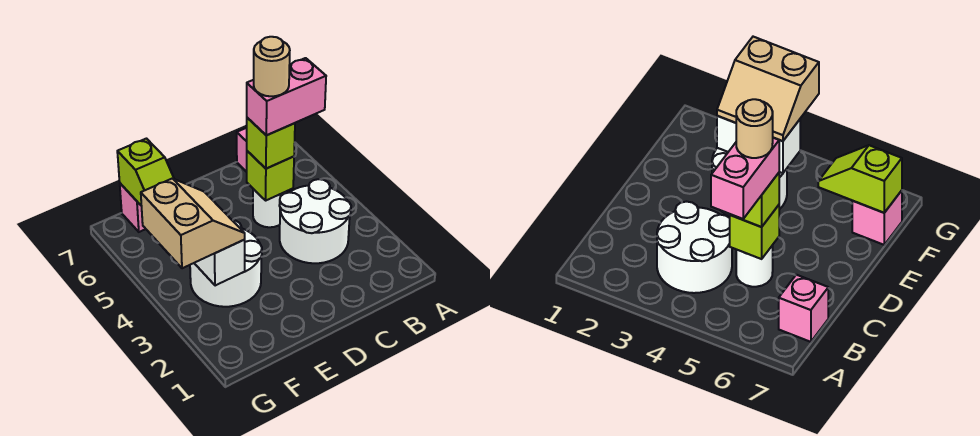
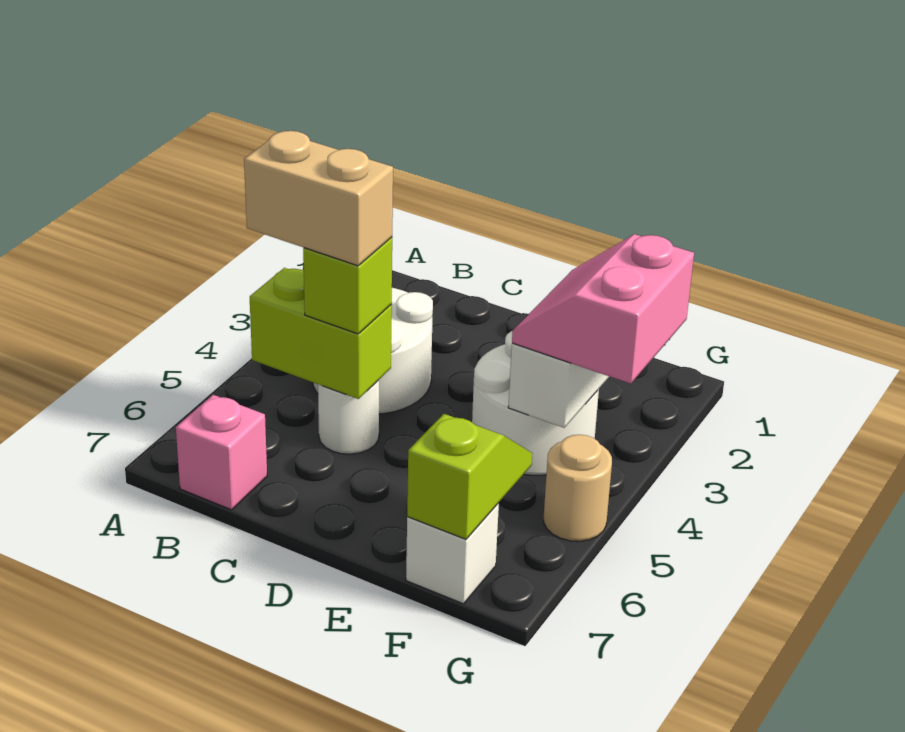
pink brick B5:C5 level 4 -> tan brick B5:C5 level 4
lime brick C5 level 2 -> lime brick B5:C5 level 2
tan round brick C5 level 5 -> tan round brick G5 level 1
tan slope F3:G4 level 3 top G -> pink slope F3:G4 level 3 top G
pink brick F7 level 1 -> white brick F7 level 1

